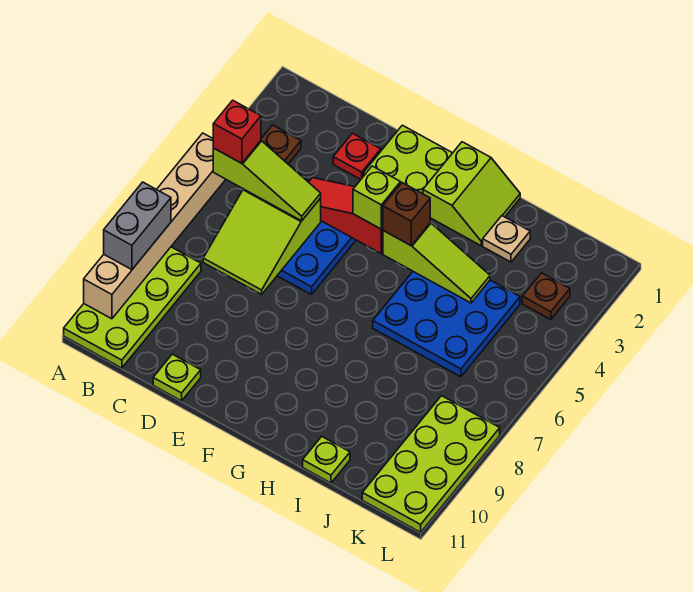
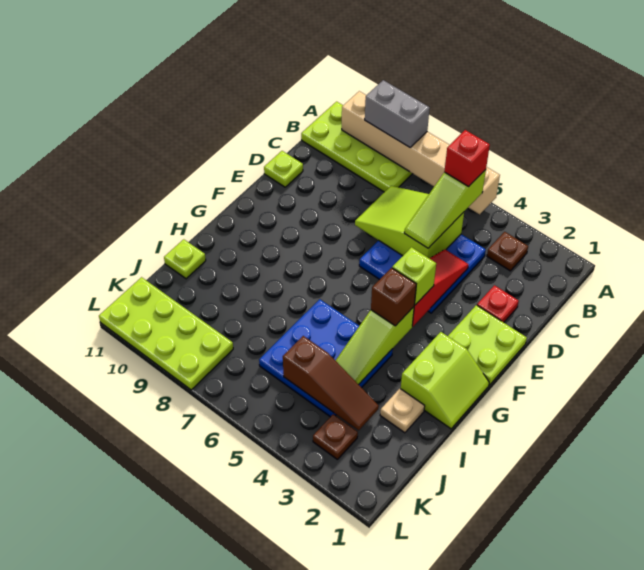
lime slope G1:H2 level 1 top G -> lime slope G1:H2 level 1 top 2
none -> brown slope J3:J5 level 2 top 5

